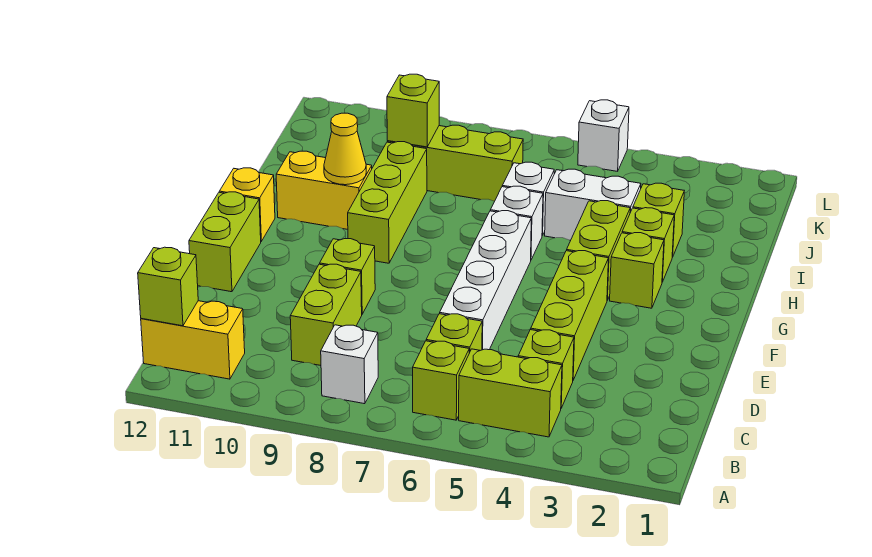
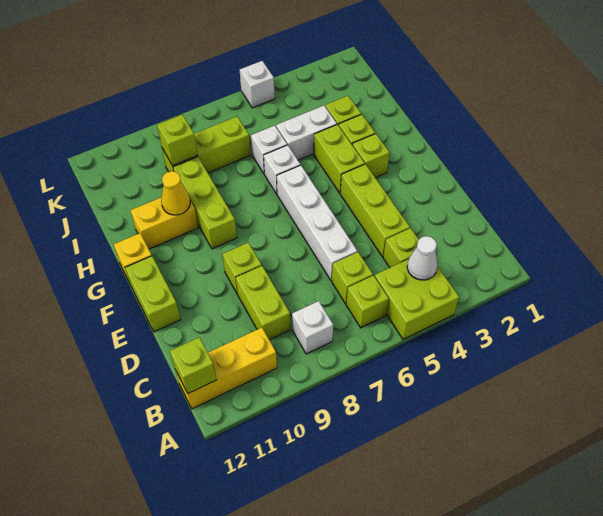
lime brick B4:B5 level 1 -> lime brick A4:B5 level 1
none -> white cone B4 level 2
yellow brick B11:B12 level 1 -> yellow brick B10:B12 level 1

